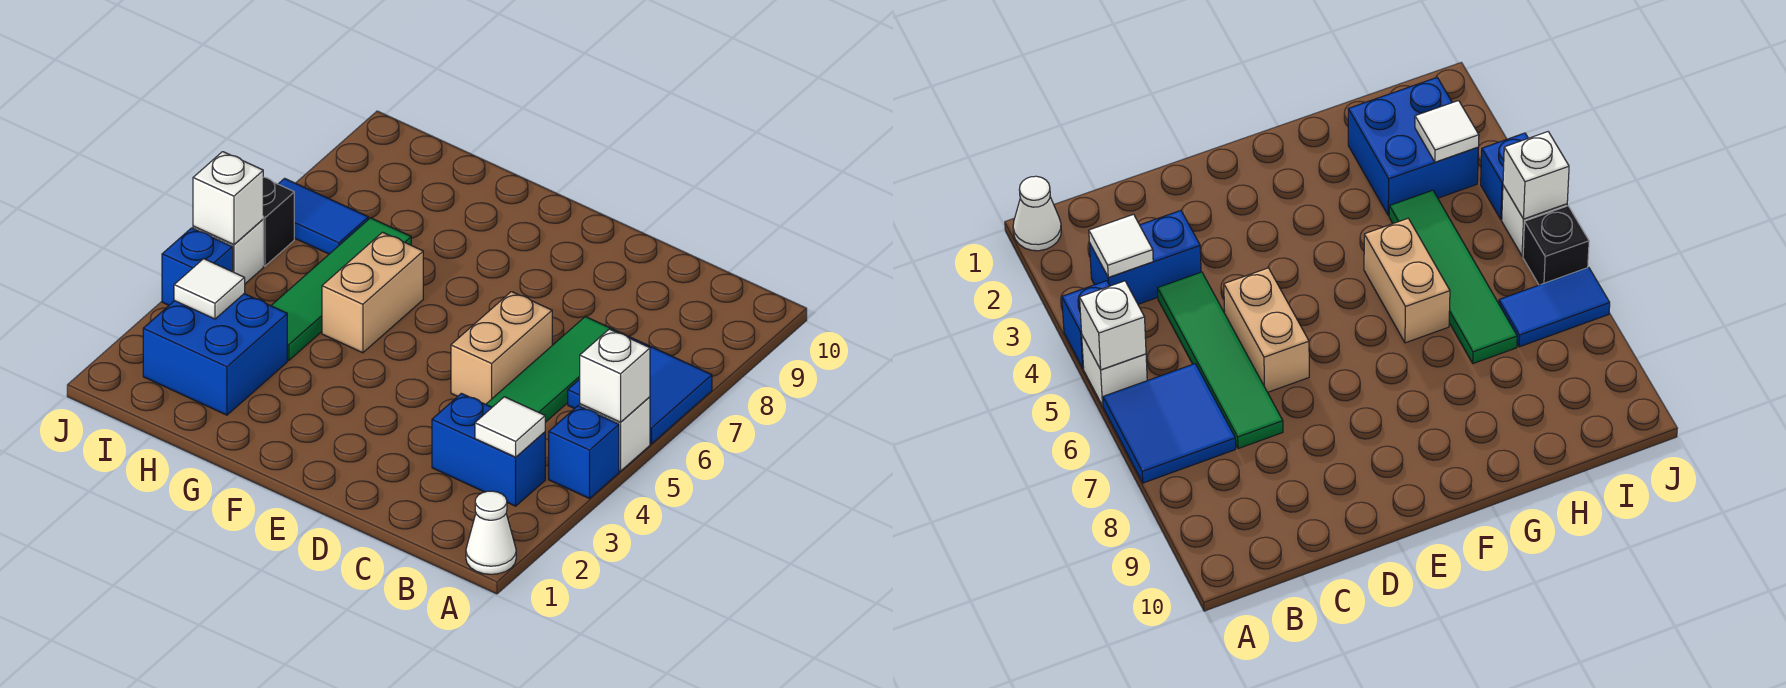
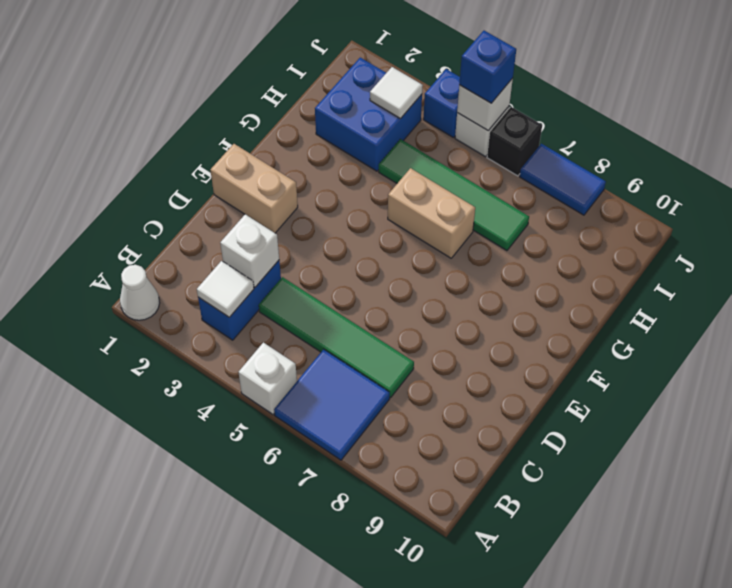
blue brick A4 level 1 -> blue brick J5 level 3
white brick A5 level 2 -> white brick C3 level 2
tan brick D5:D6 level 1 -> tan brick E1:E2 level 1
blue tile I7:J7 level 1 -> blue tile J7:J8 level 1

